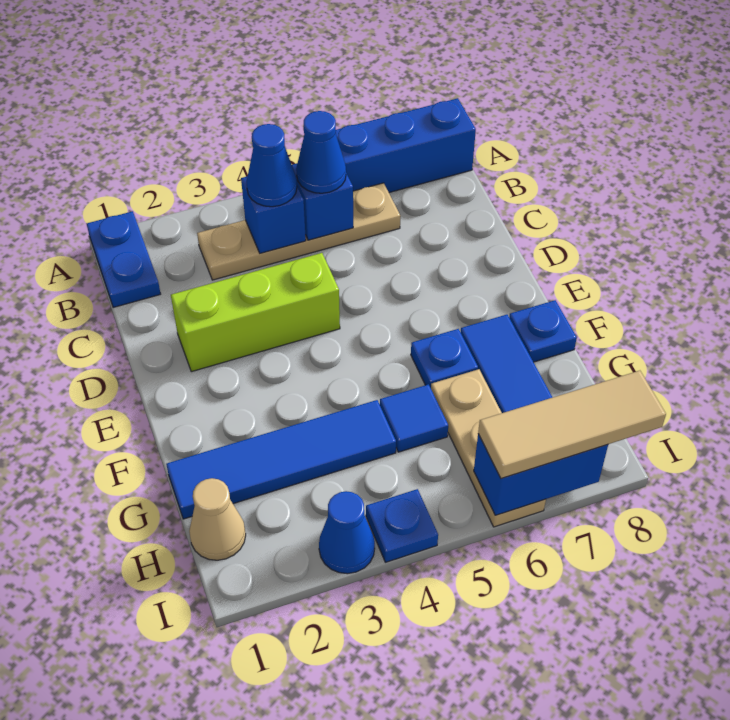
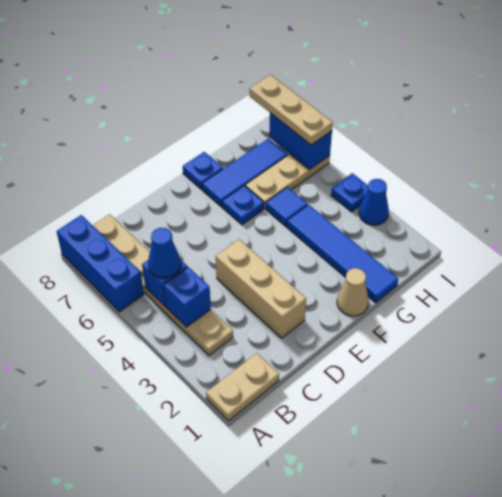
blue plate A1:B1 level 1 -> tan plate A1:B1 level 1
tan plate B3:B6 level 1 -> tan plate B3:B8 level 1
blue cone B4 level 3 -> none
lime brick D2:D4 level 1 -> tan brick D2:D4 level 1
tan cone H1 level 1 -> tan cone F1 level 1
tan tile I6:I8 level 3 -> tan plate I6:I8 level 3

